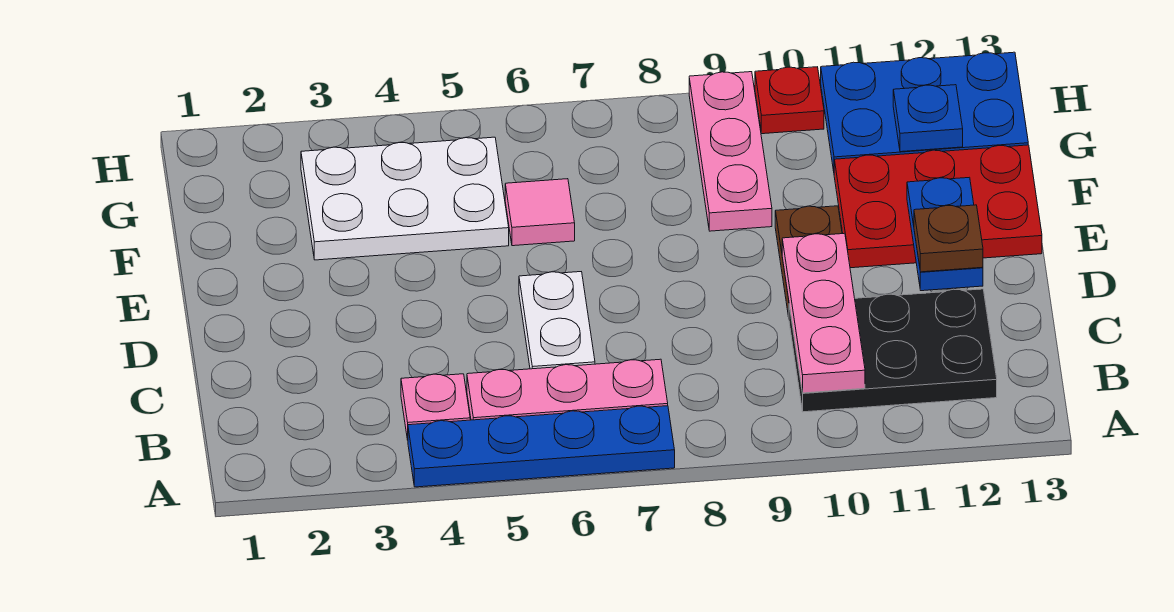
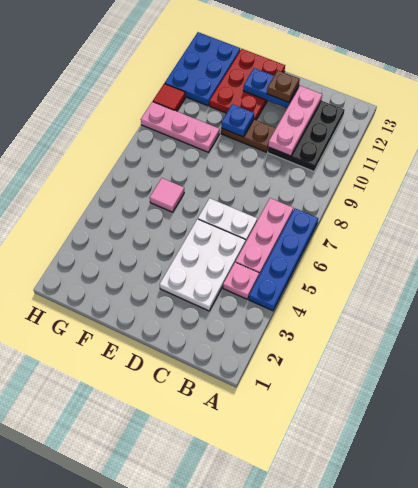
pink plate B10:D10 level 2 -> pink plate C10:C12 level 2
white plate F3:G5 level 1 -> white plate C3:D5 level 1
blue plate G12 level 2 -> blue plate E10 level 2
red plate H10 level 1 -> red tile H10 level 1

